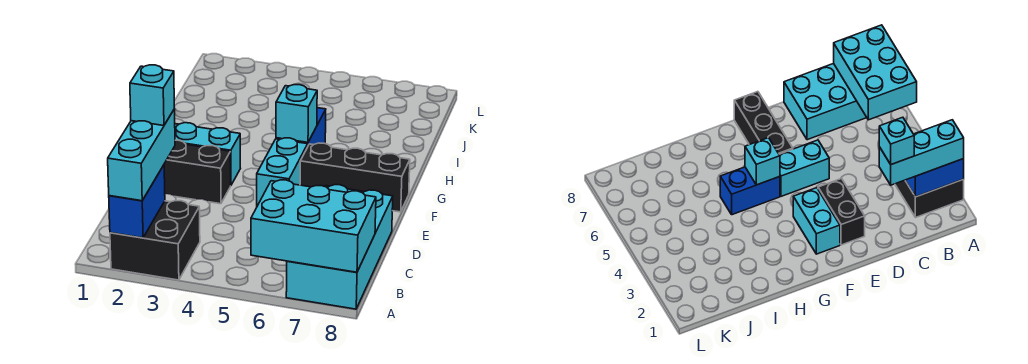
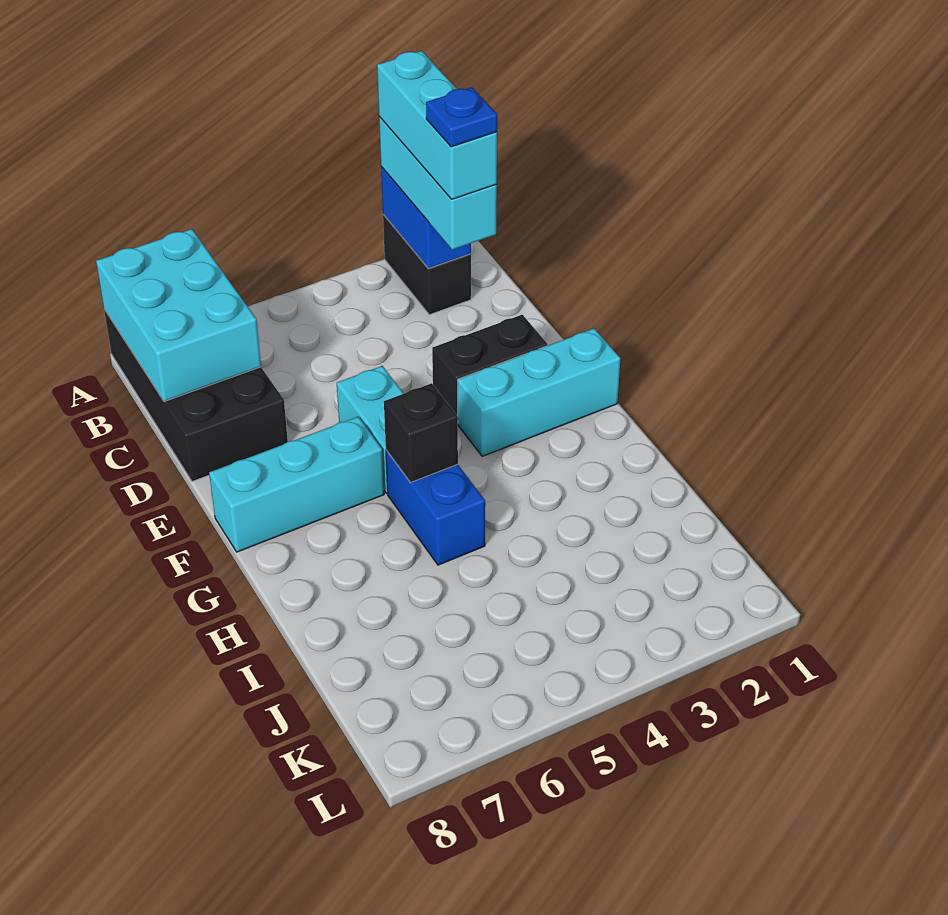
black brick A2:B3 level 1 -> black brick A2:B2 level 1
cyan brick A6:B8 level 2 -> cyan brick A7:C8 level 2
cyan brick A7:D8 level 1 -> black brick A7:D8 level 1
cyan brick C2 level 4 -> cyan brick A2:C2 level 4
none -> blue plate C2 level 5
cyan brick F2:F3 level 1 -> cyan brick F1:F3 level 1
black brick F6:F8 level 1 -> cyan brick F6:F8 level 1
cyan brick G5 level 2 -> black brick G5 level 2

